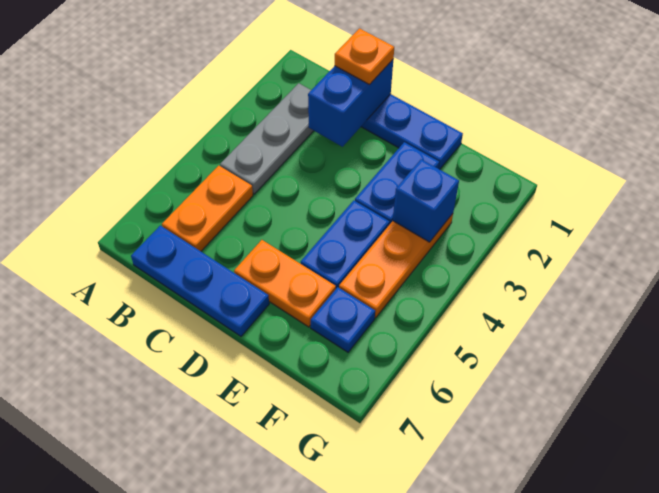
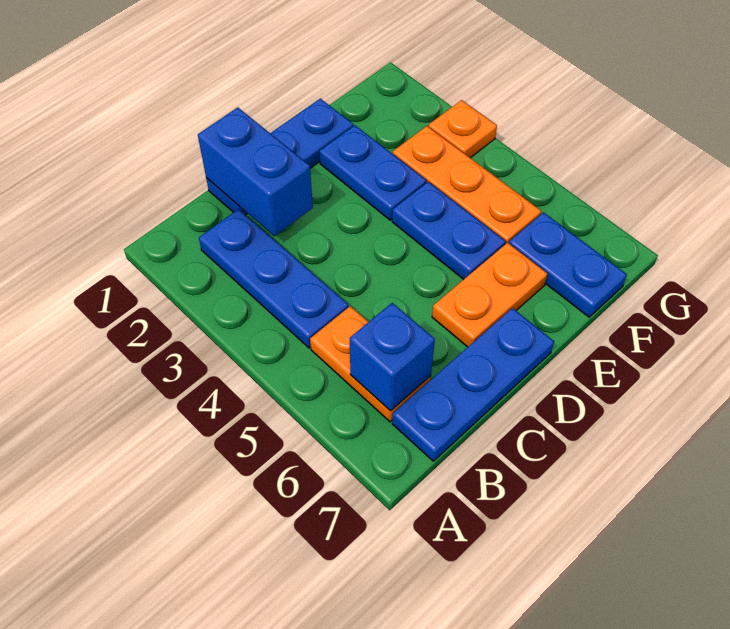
grey plate B2:B4 level 1 -> blue plate B2:B4 level 1
orange plate C1 level 3 -> orange plate G3 level 1
blue brick F3 level 2 -> blue brick B6 level 2
blue plate F6 level 1 -> blue plate F6:F7 level 1

